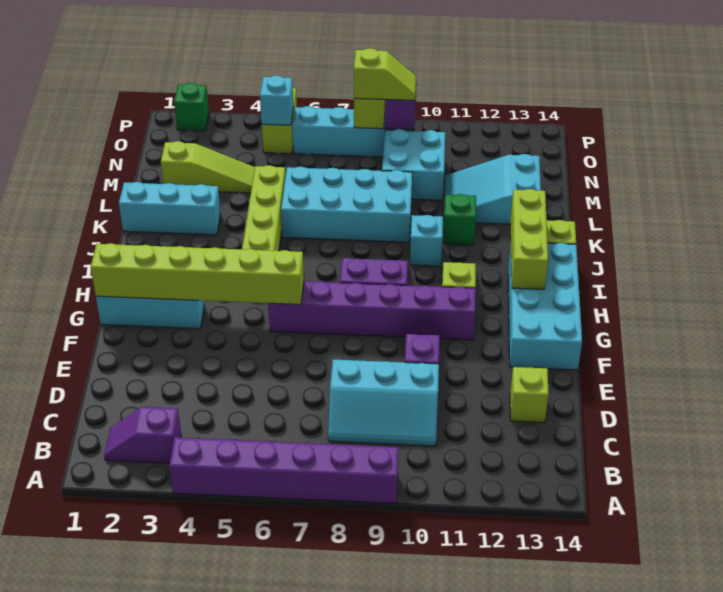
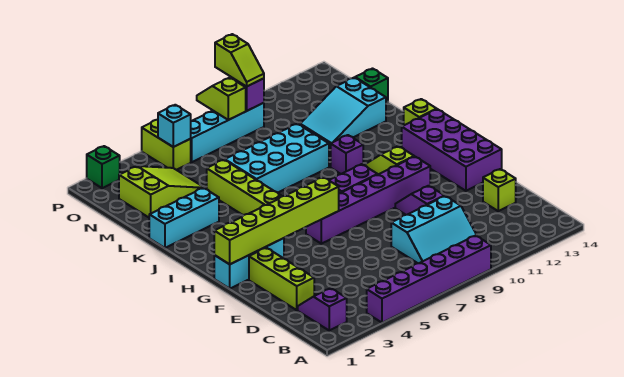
purple slope B2:B3 level 1 top 3 -> purple slope B2:C2 level 1 top B
cyan brick F13:I14 level 1 -> purple brick F13:I14 level 1
lime brick H13:J13 level 2 -> lime brick D2:F2 level 1
cyan brick J10 level 1 -> purple brick J10 level 1
green brick K11 level 1 -> green brick M14 level 1
lime slope M2:M4 level 1 top 2 -> lime slope M2:N4 level 1 top 2
cyan brick M9:N10 level 1 -> none
lime slope O8:O9 level 3 top 8 -> lime slope O9:P9 level 3 top P

